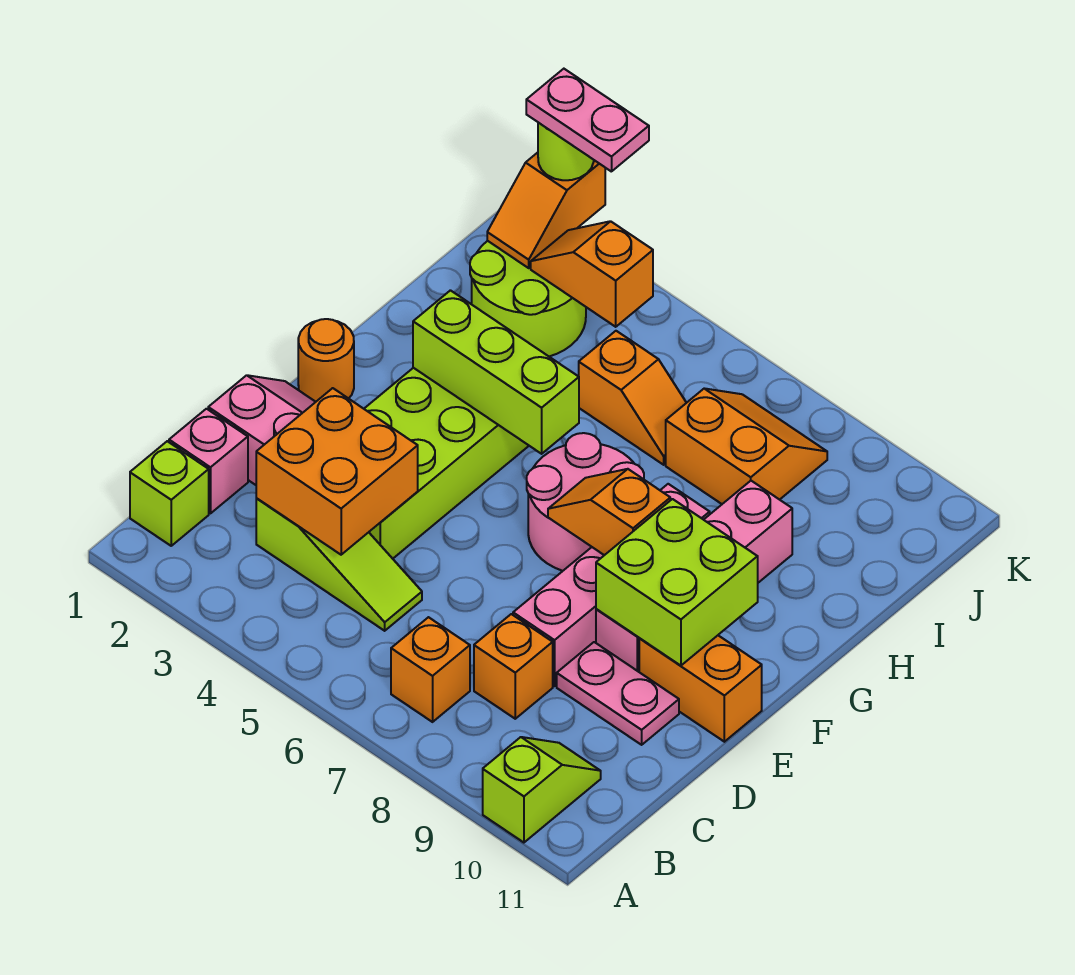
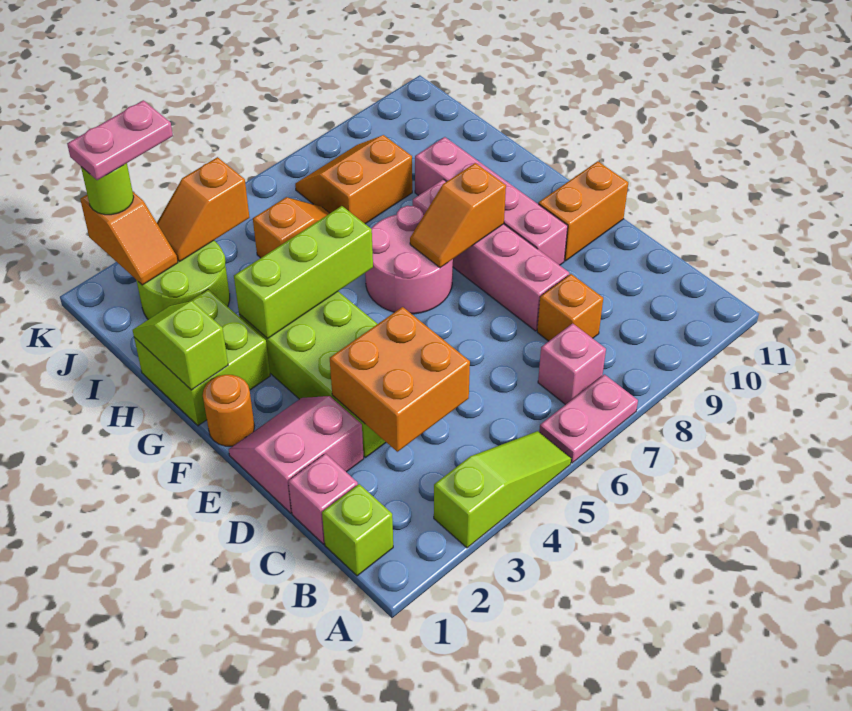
lime slope A10:B10 level 1 top A -> lime slope G1:H1 level 2 top G
orange brick B7 level 1 -> pink brick B7 level 1
lime slope C3:C5 level 1 top 3 -> lime slope A3:A5 level 1 top 3
pink plate D9:D10 level 1 -> pink plate A6:A7 level 1
lime brick E9:F10 level 2 -> lime brick G1:H2 level 1

